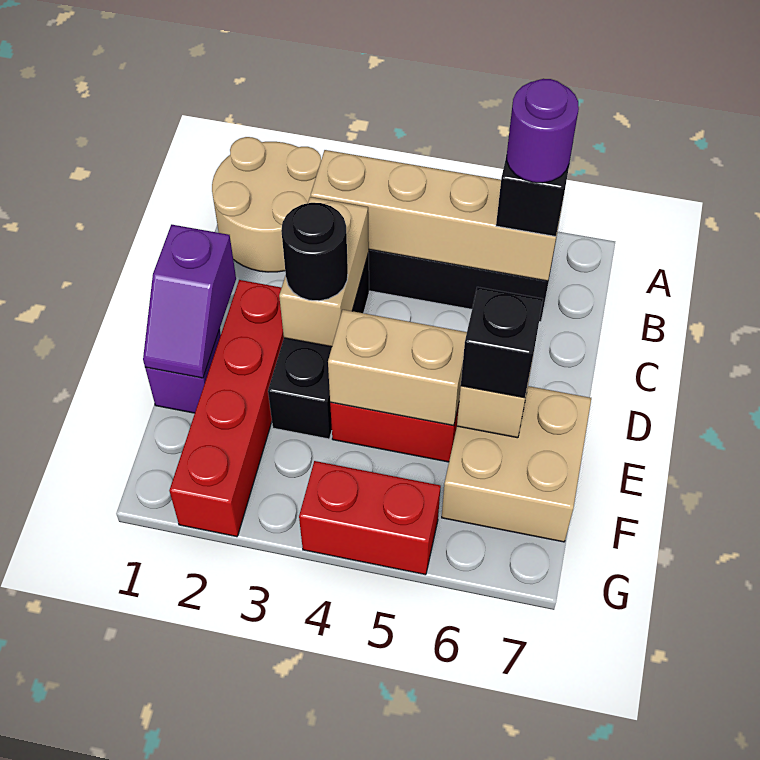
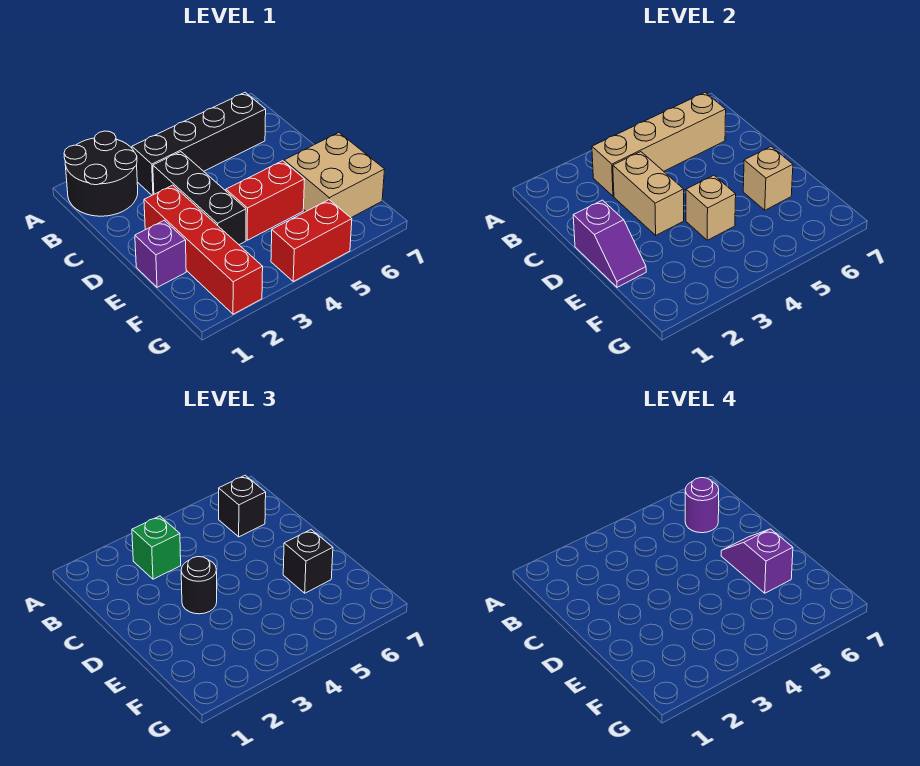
tan round brick A1:B2 level 1 -> black round brick A1:B2 level 1
none -> green brick B3 level 3
none -> purple slope D6:E6 level 4 top E
tan brick E4:E5 level 2 -> tan brick E4 level 2

